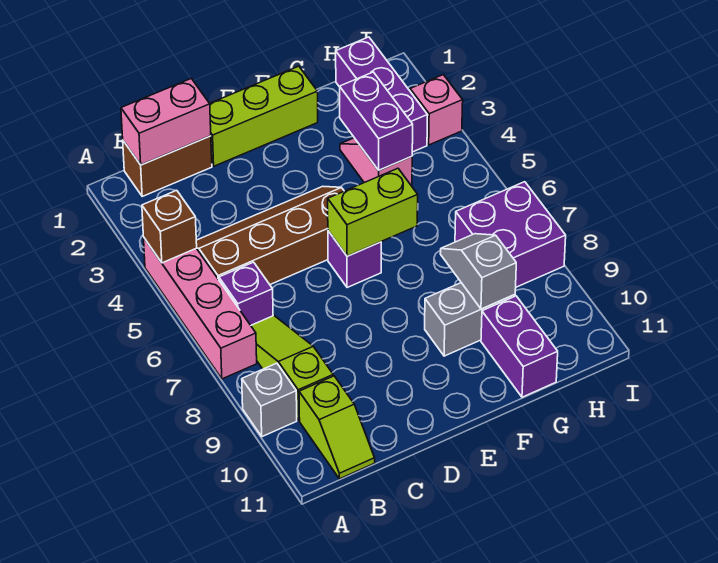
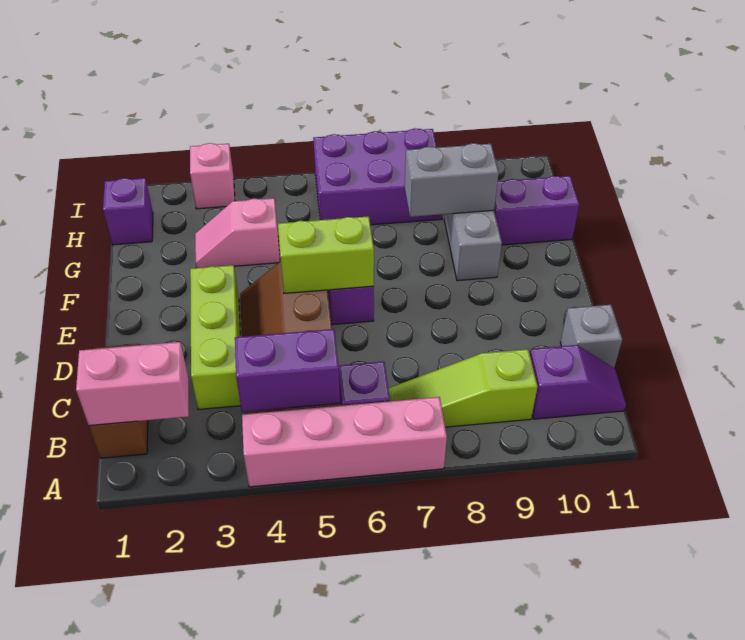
brown brick A4 level 2 -> none
grey brick A9 level 1 -> grey brick C11 level 1
pink brick B1:C1 level 2 -> pink brick B1:B2 level 2
lime slope B10:B11 level 1 top 10 -> purple slope B10:B11 level 1 top 10
lime brick D1:F1 level 1 -> lime brick C3:E3 level 1
lime brick E6:F6 level 2 -> lime brick E5:E6 level 2
purple brick G3:G4 level 2 -> purple brick B4:B5 level 2
grey slope G8:G9 level 2 top 9 -> grey brick G8:G9 level 2
purple brick H1:H3 level 1 -> purple brick H1 level 1
purple brick H7:I8 level 1 -> purple brick H6:I8 level 1

